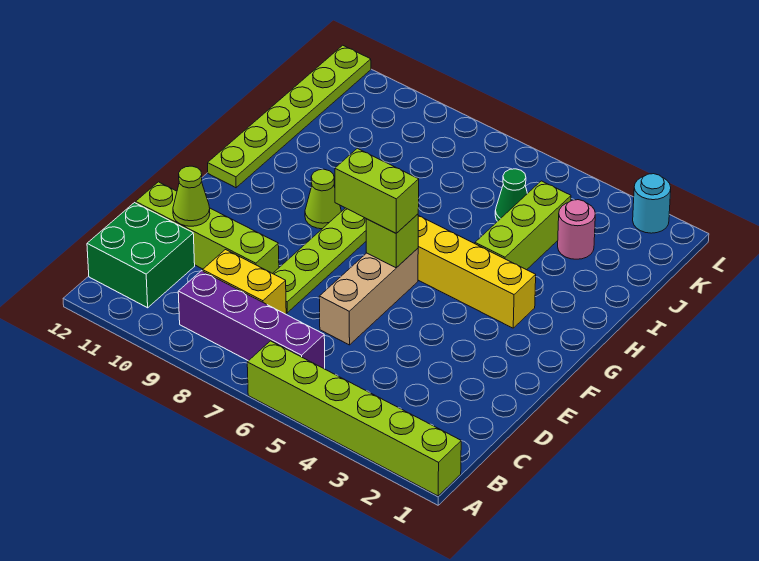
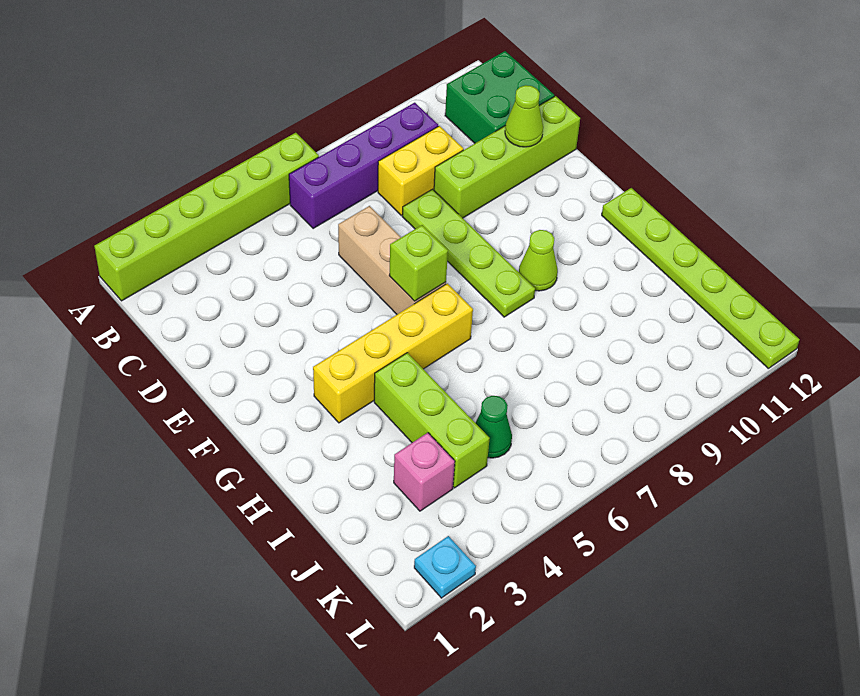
lime brick F6:F7 level 3 -> none
pink round brick J3 level 1 -> pink brick J3 level 1
cyan round brick L2 level 1 -> cyan plate L2 level 1

